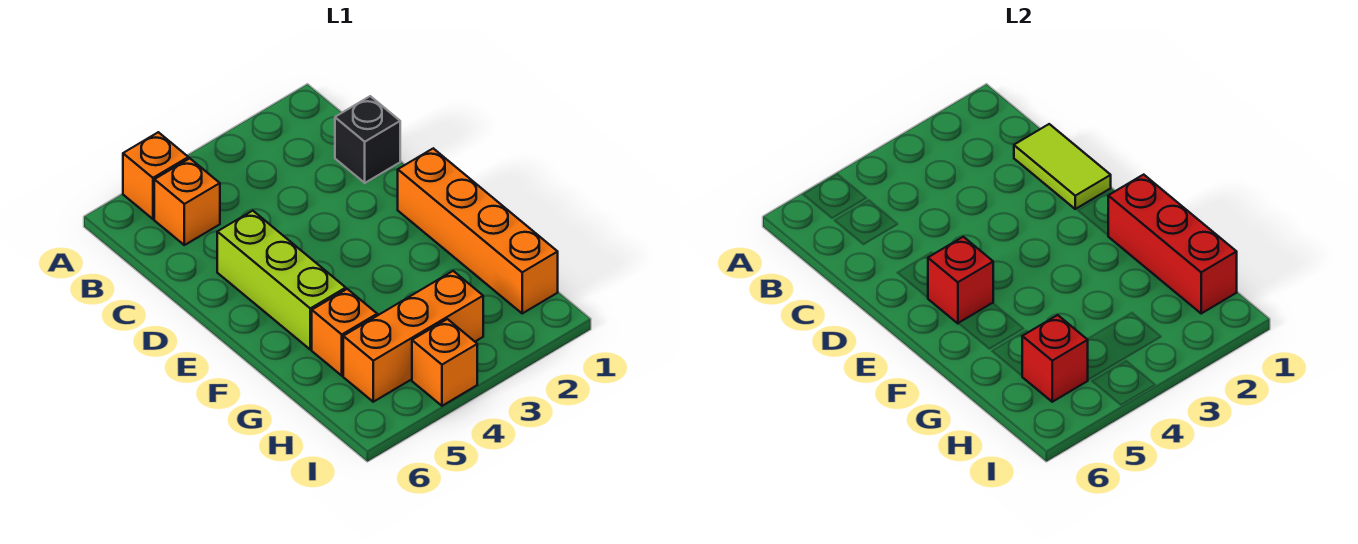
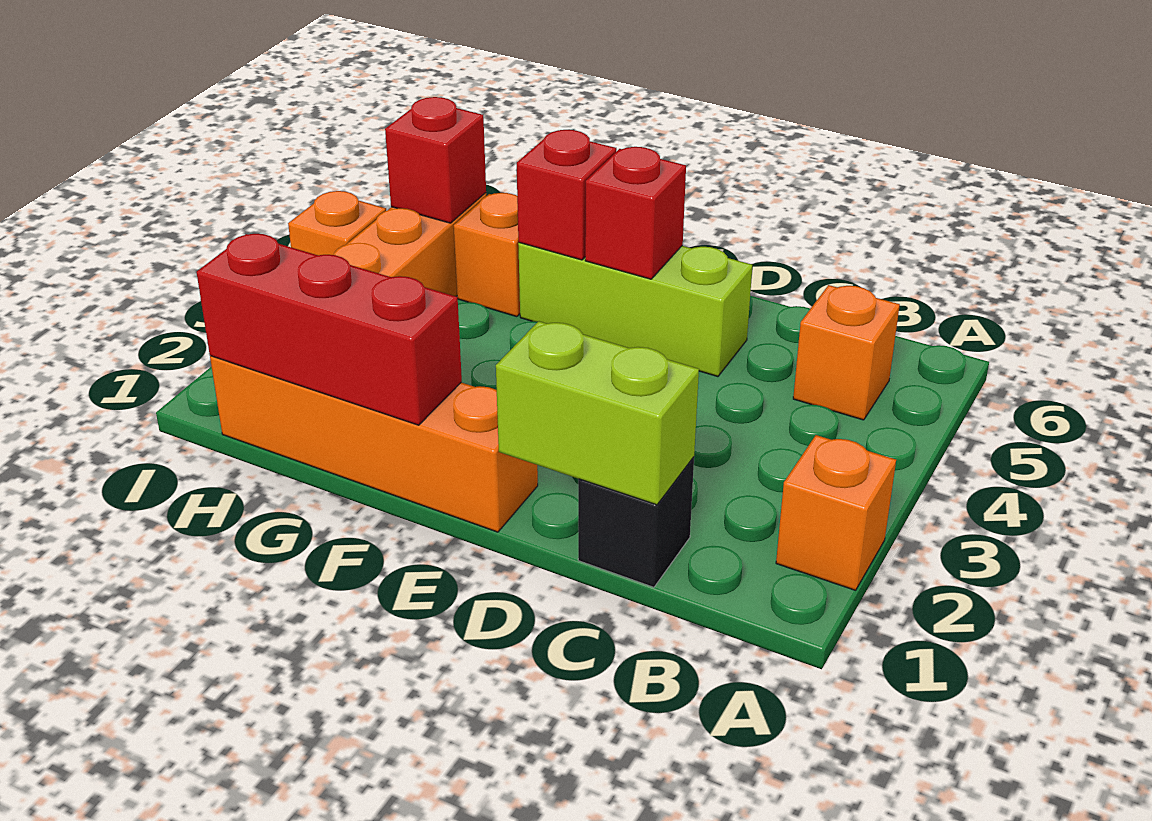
orange brick A5 level 1 -> orange brick A2 level 1
lime tile C1:D1 level 2 -> lime brick C1:D1 level 2
none -> red brick F5 level 2

